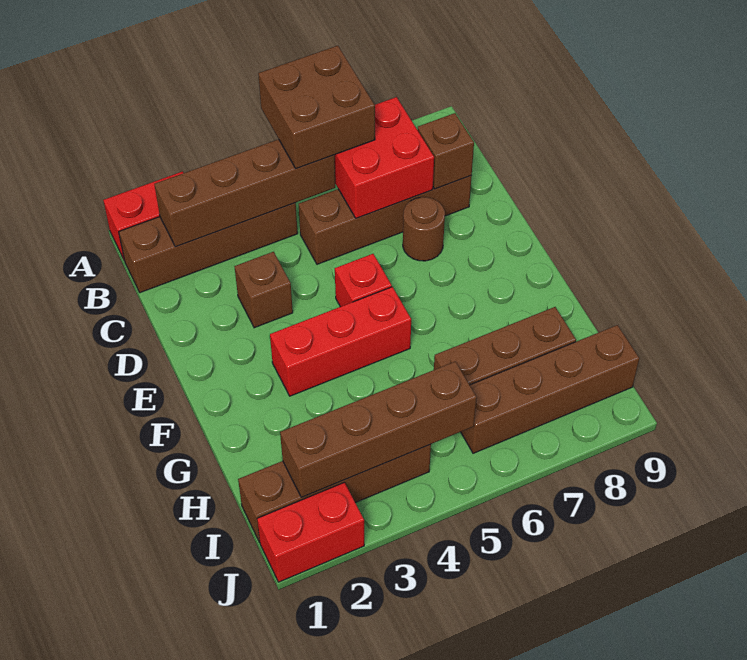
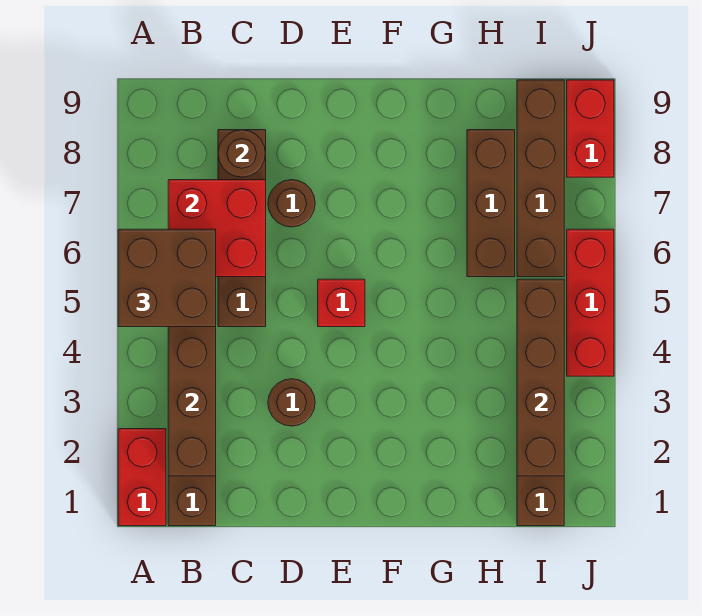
brown brick C8 level 2 -> brown round brick C8 level 2
brown brick D3 level 1 -> brown round brick D3 level 1
red brick F3:F5 level 1 -> red brick J4:J6 level 1
red brick J1:J2 level 1 -> red brick J8:J9 level 1

